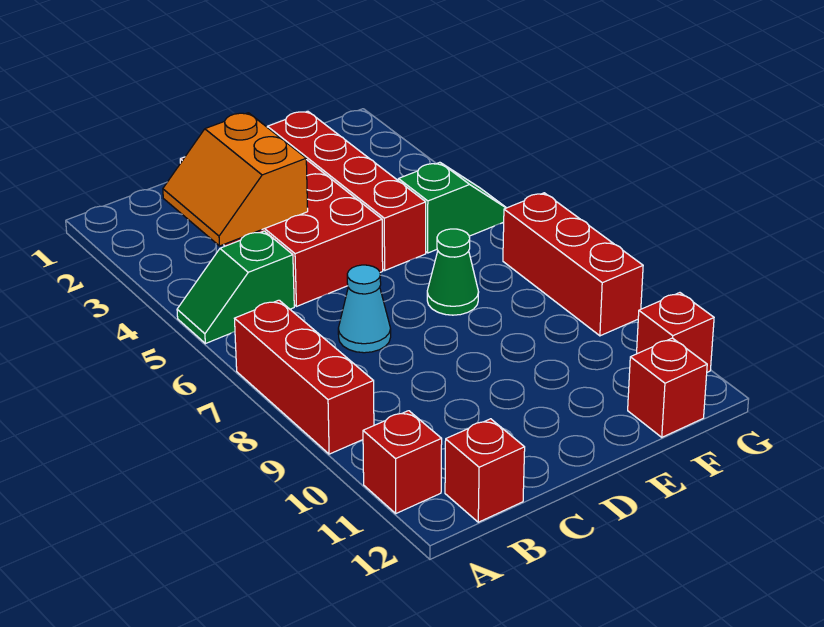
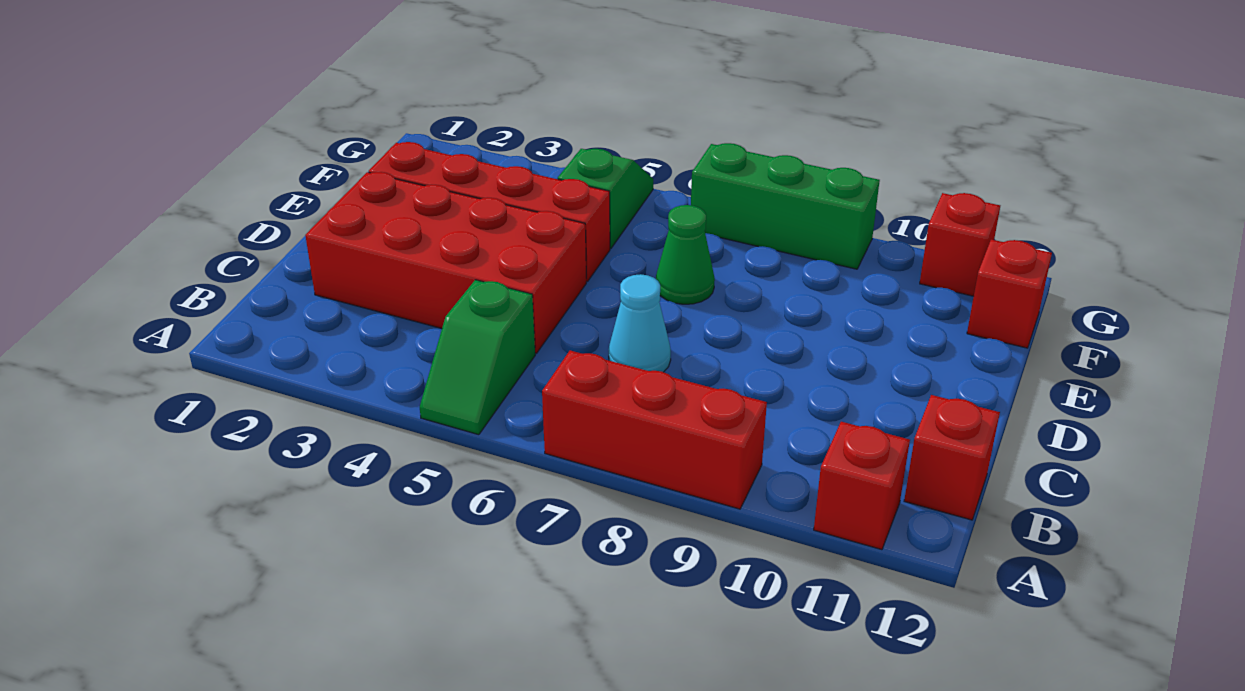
orange slope B3:C4 level 2 top C -> none
red brick G7:G9 level 1 -> green brick G7:G9 level 1

